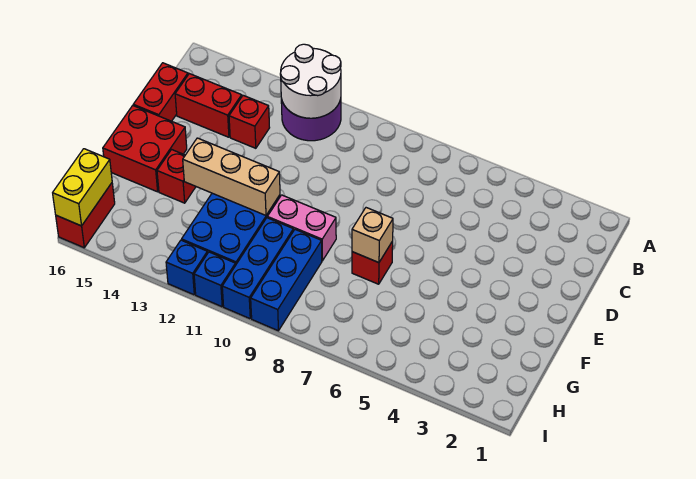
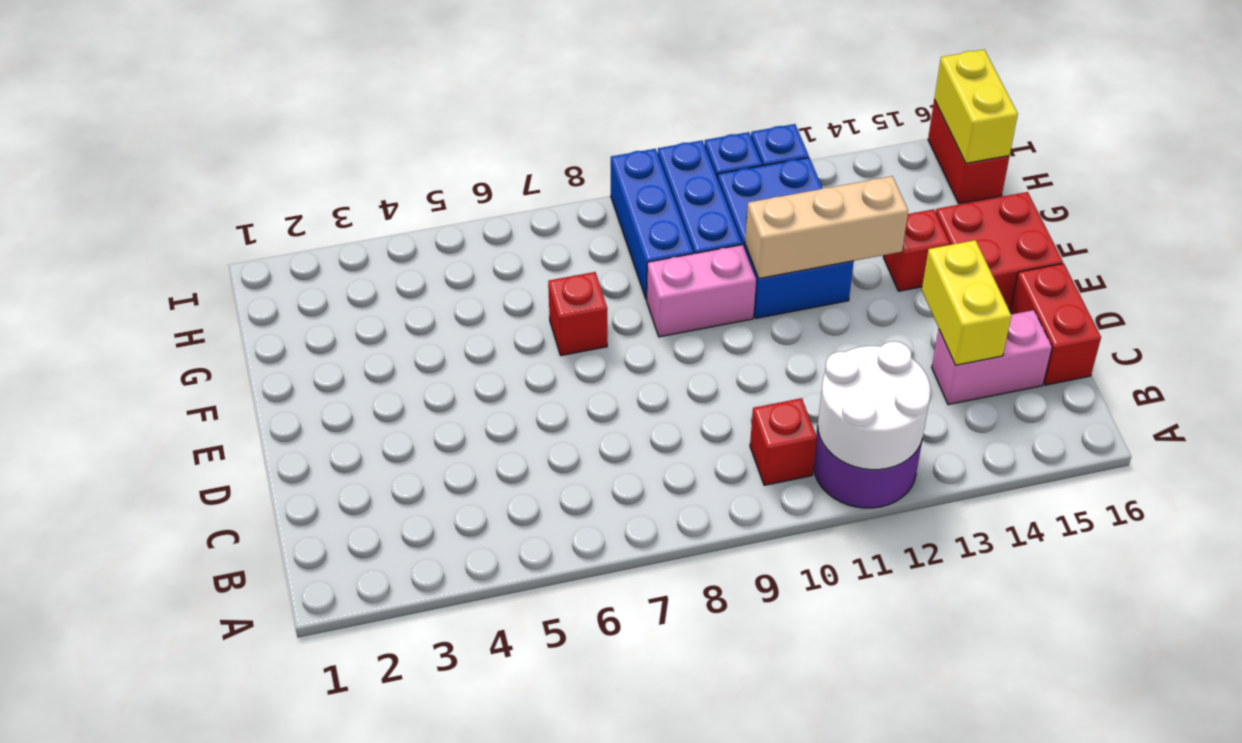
red brick C13 level 1 -> red brick B10 level 1
red brick C14:C15 level 1 -> pink brick C14:C15 level 1
none -> yellow brick C14:D14 level 2
tan brick F7 level 2 -> none

